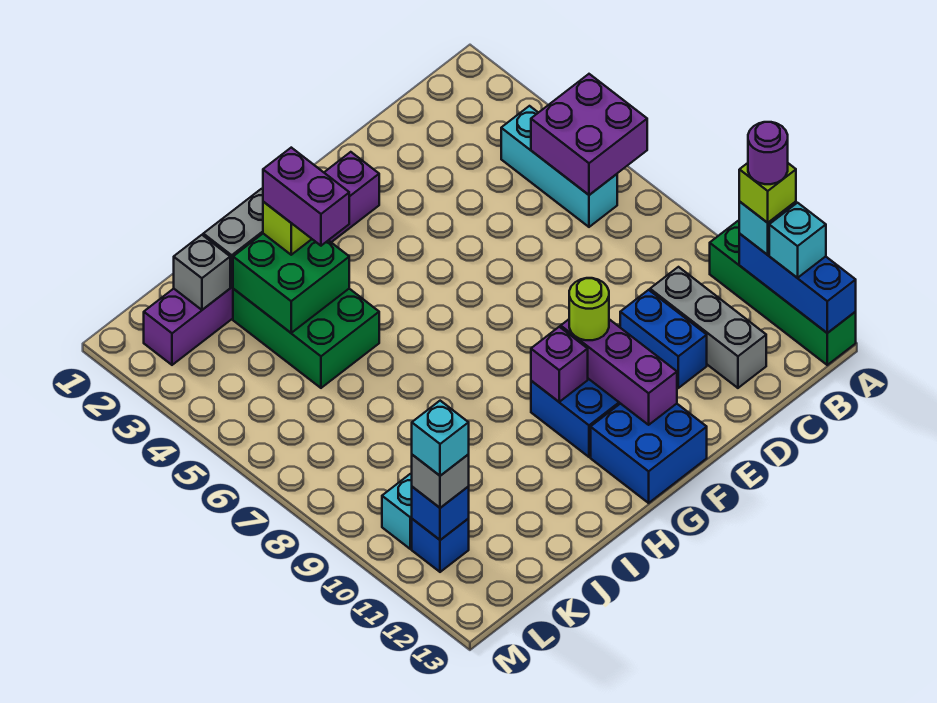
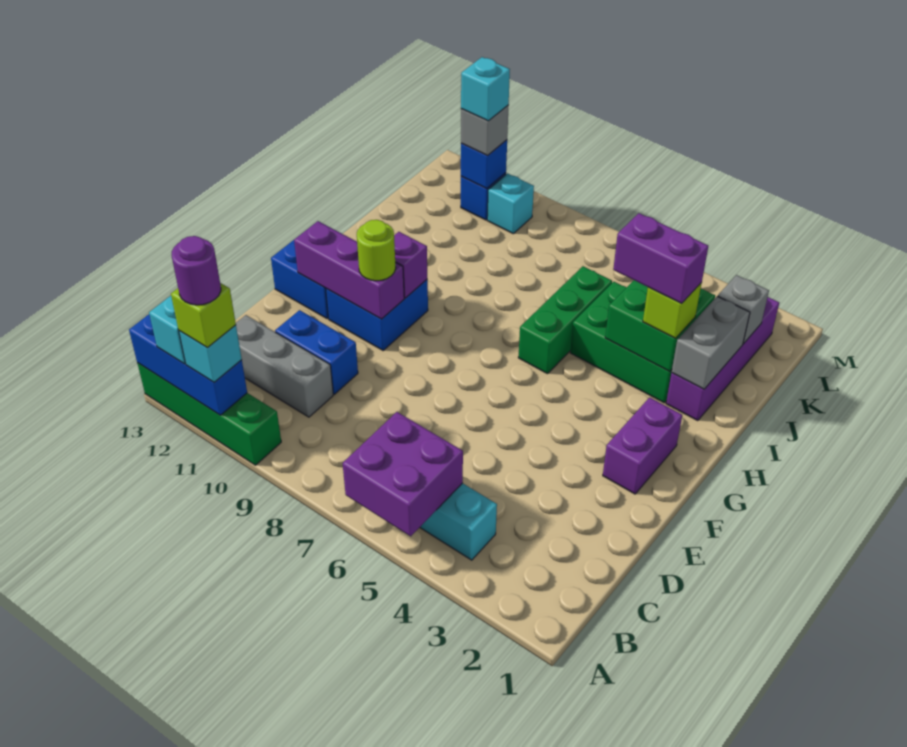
none -> green brick H6:J6 level 1

